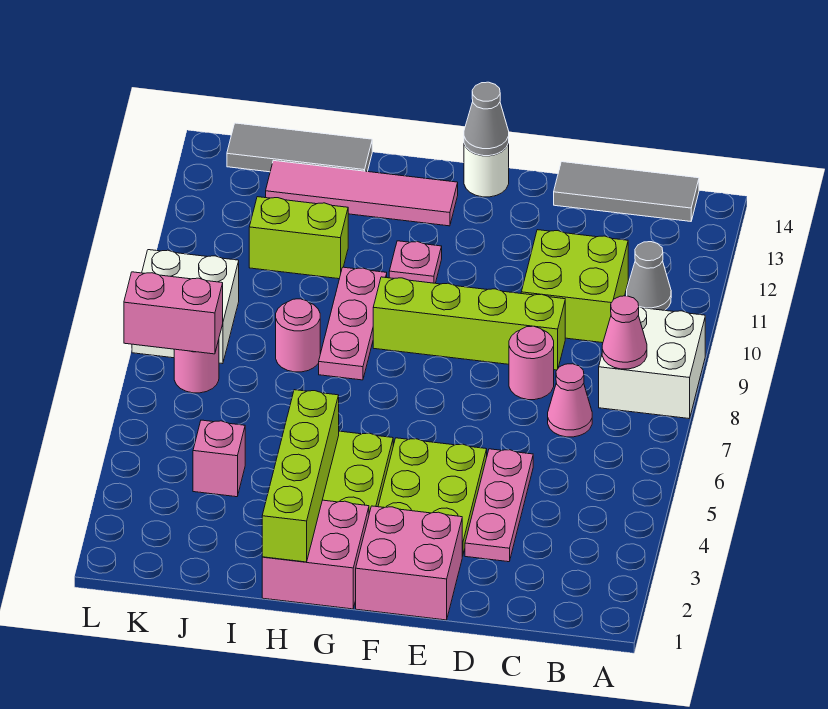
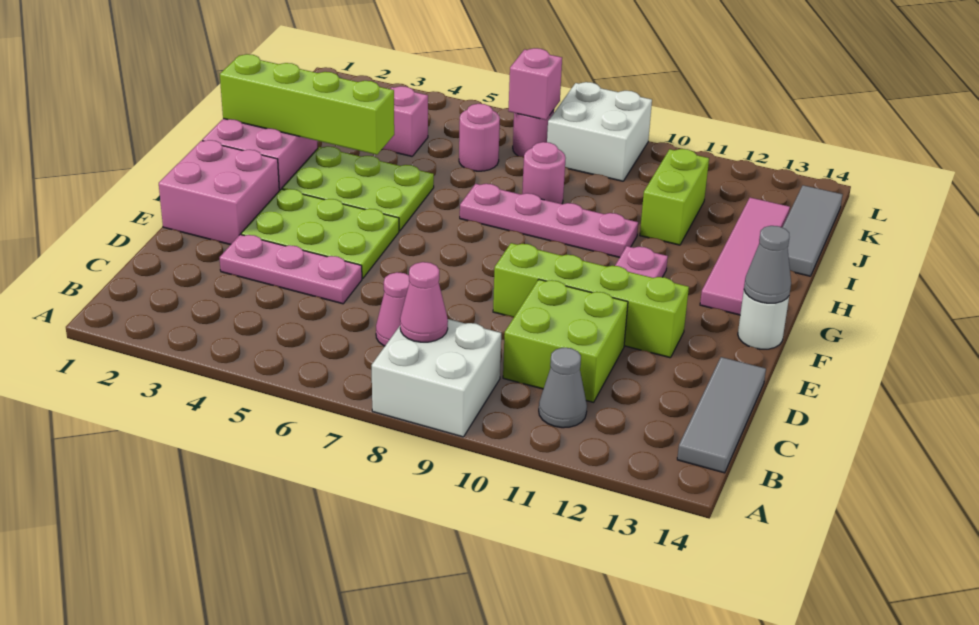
pink round brick D8 level 1 -> pink round brick J6 level 1
lime brick D9:G9 level 1 -> lime brick E9:E12 level 1
pink plate H8:H10 level 1 -> pink plate H7:H10 level 1
pink brick K7:L7 level 2 -> pink brick K7 level 2

